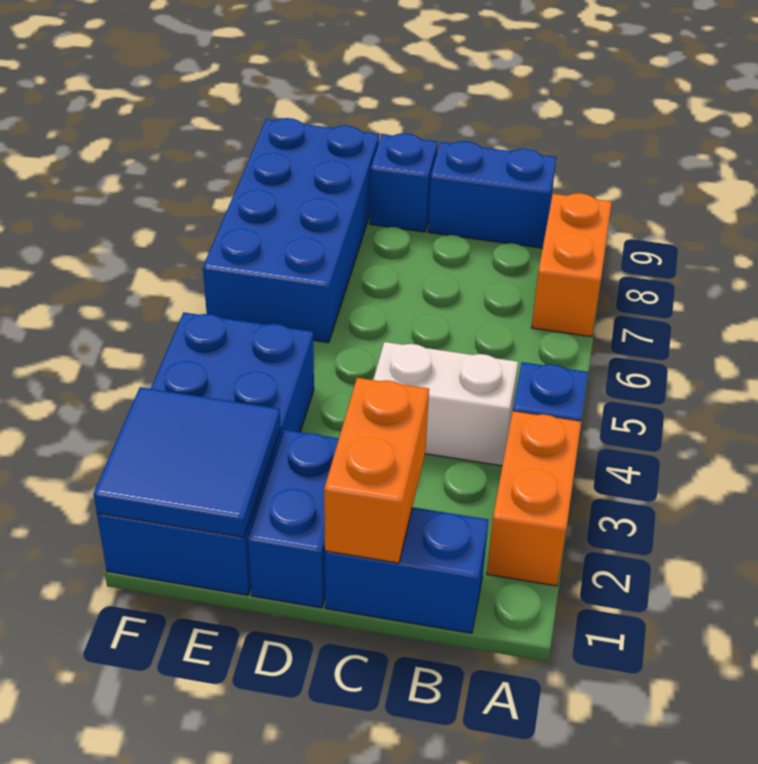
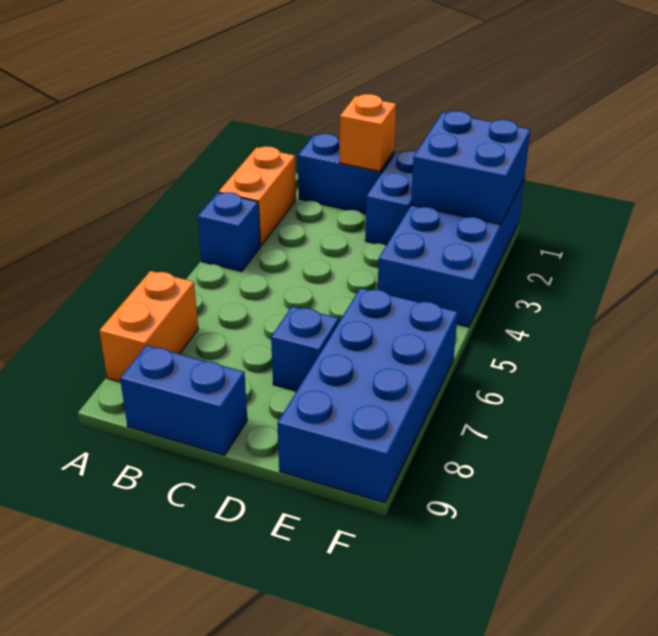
white brick B4:C4 level 1 -> none
orange brick C1:C2 level 2 -> orange brick C1 level 2
blue brick D9 level 1 -> blue brick D7 level 1
blue tile E1:F2 level 2 -> blue brick E1:F2 level 2

